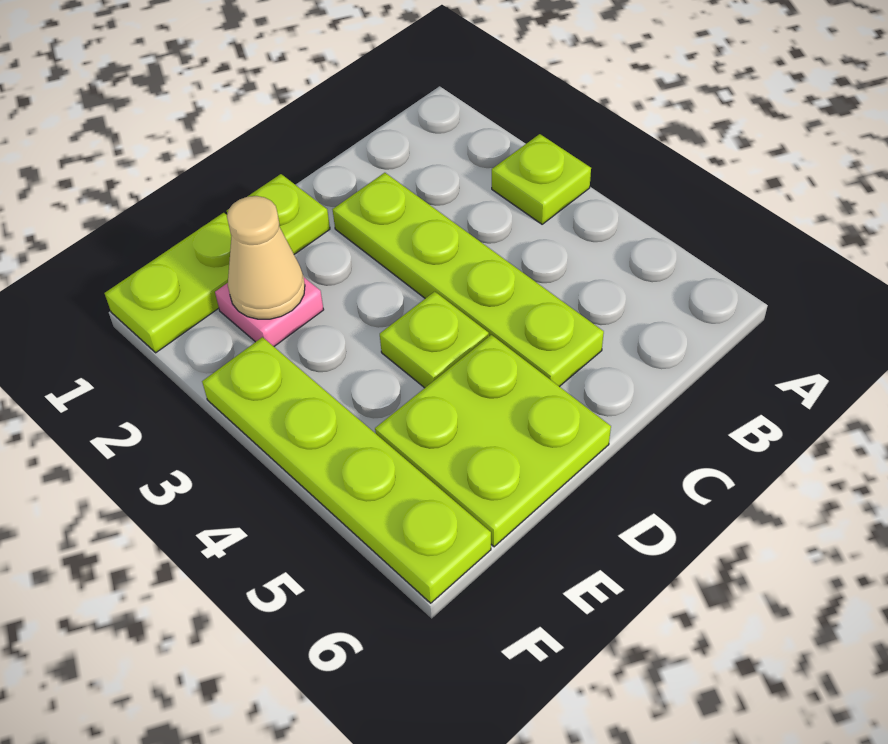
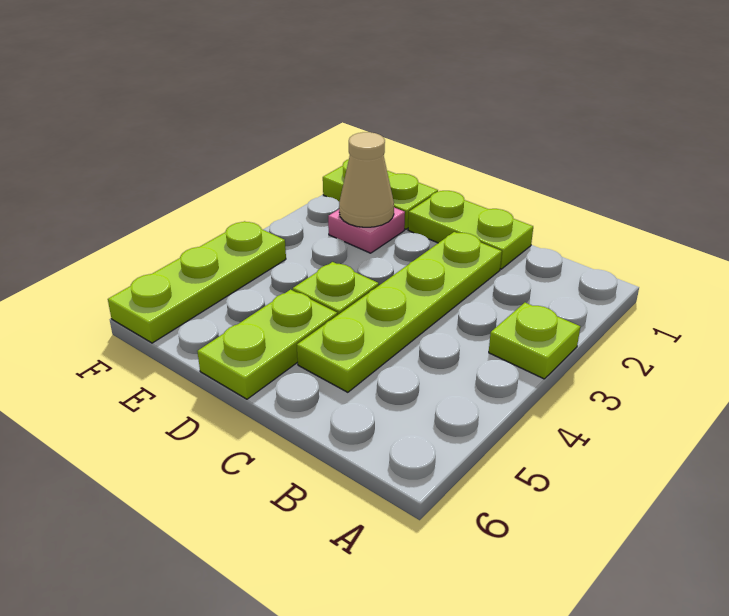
lime plate D1 level 1 -> lime plate C1:D1 level 1
lime plate D5:E6 level 1 -> lime plate D5:D6 level 1
lime plate F3:F6 level 1 -> lime plate F4:F6 level 1

